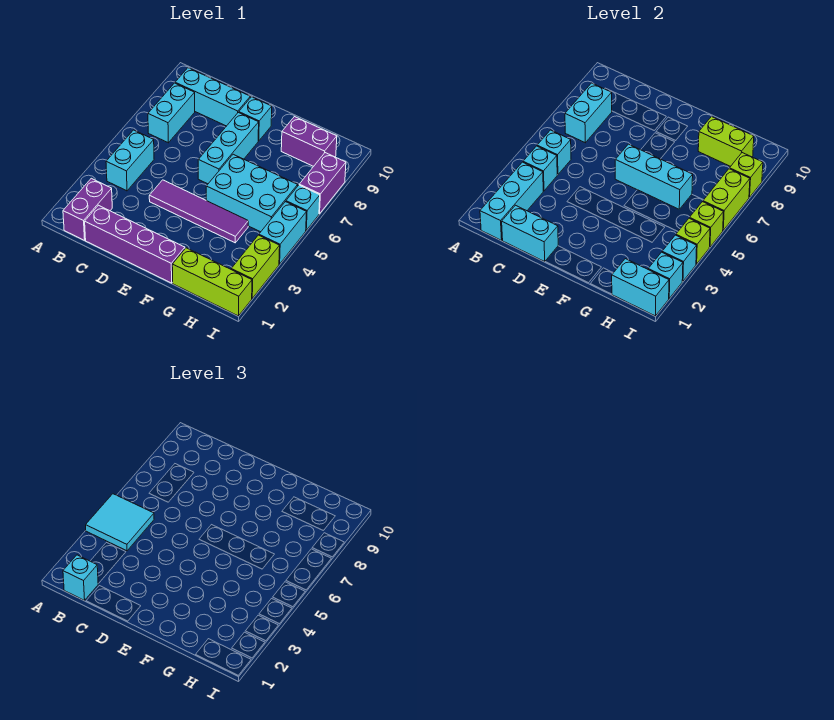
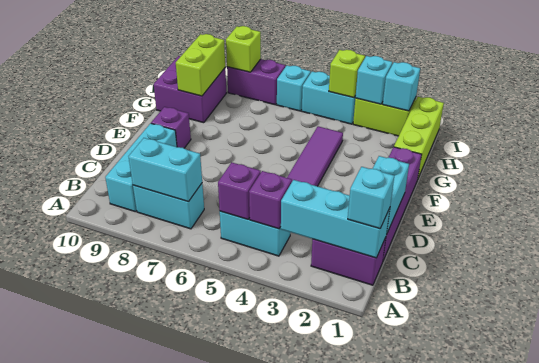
cyan tile A4:B5 level 3 -> none
cyan brick B4 level 2 -> purple brick B4 level 2
cyan brick B5 level 2 -> purple brick B5 level 2
cyan brick E6:E8 level 1 -> none
cyan brick E6:G6 level 2 -> none
cyan brick E9 level 1 -> purple brick E9 level 1
cyan brick F5:H6 level 1 -> none
purple brick G9:H9 level 1 -> purple brick G9:H10 level 1
cyan brick H1:I1 level 2 -> none
lime brick I5 level 2 -> none
lime brick I6:I7 level 2 -> none

